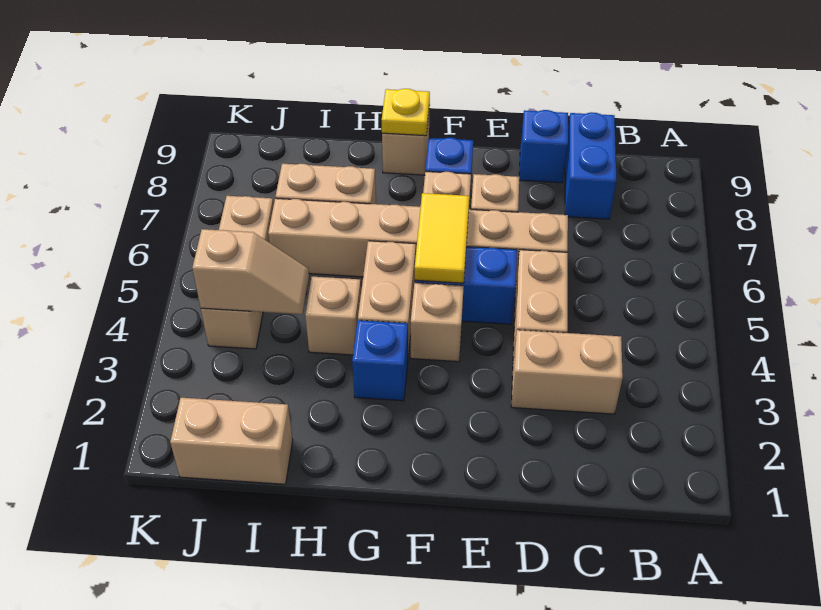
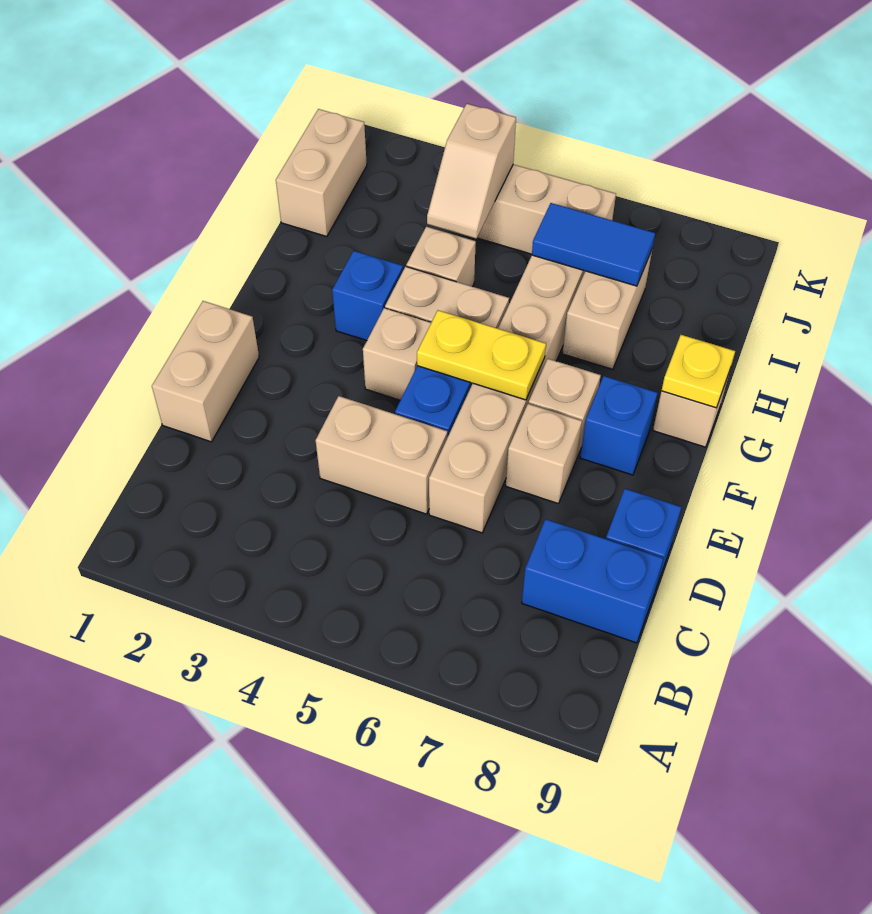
tan brick C3:D3 level 1 -> tan brick D1:E1 level 1
yellow tile F5:F6 level 2 -> yellow plate F5:F6 level 2
none -> blue tile I6:I7 level 2

